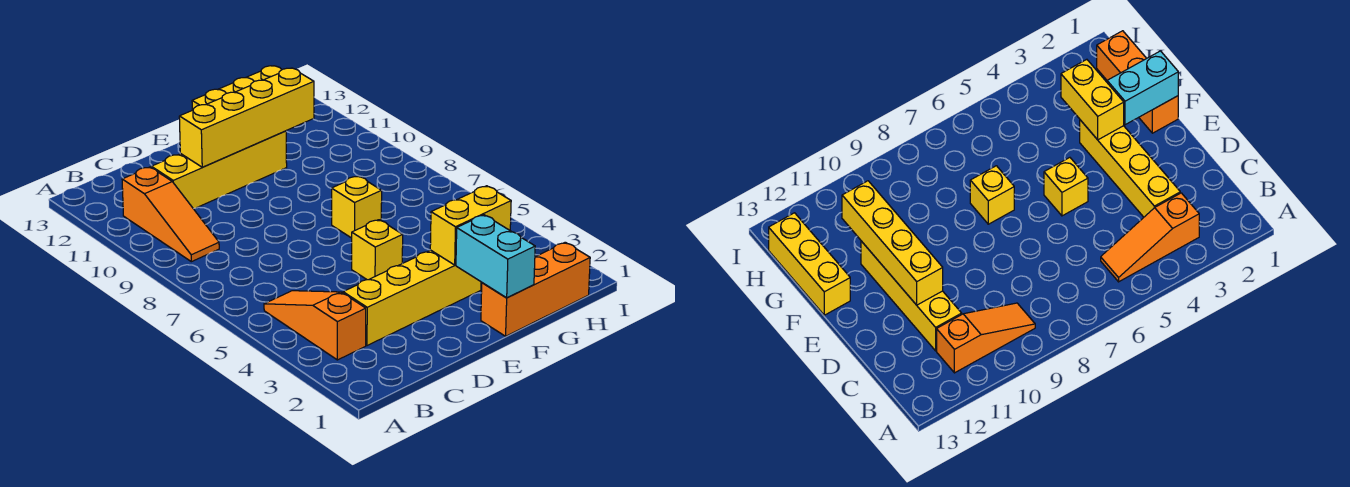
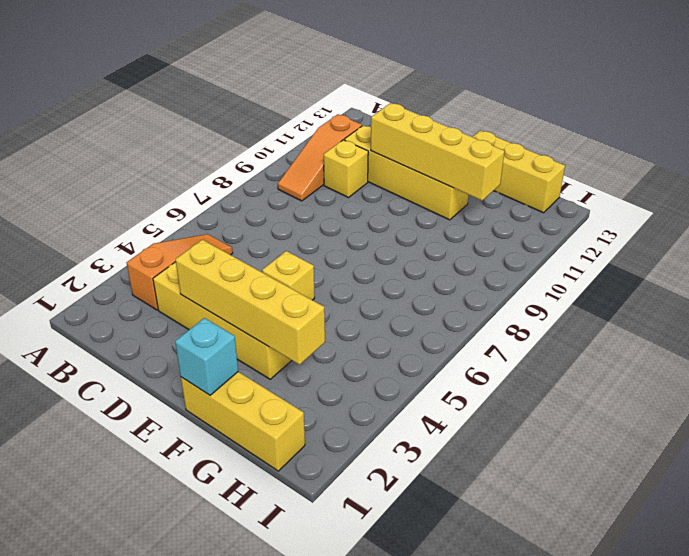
orange brick F1:H1 level 1 -> yellow brick F1:H1 level 1
cyan brick F1:F2 level 2 -> cyan brick F1 level 2
yellow brick F3:G3 level 2 -> yellow brick D3:G3 level 2
yellow brick F7 level 1 -> yellow brick C10 level 1

